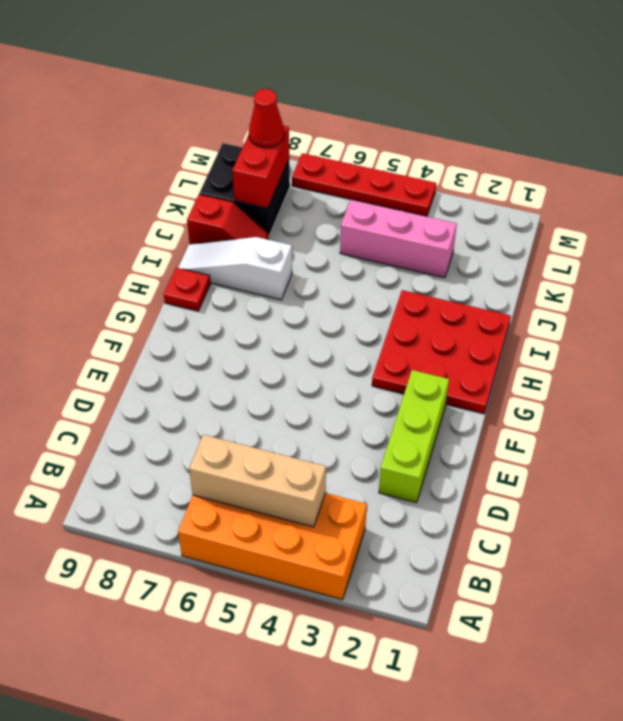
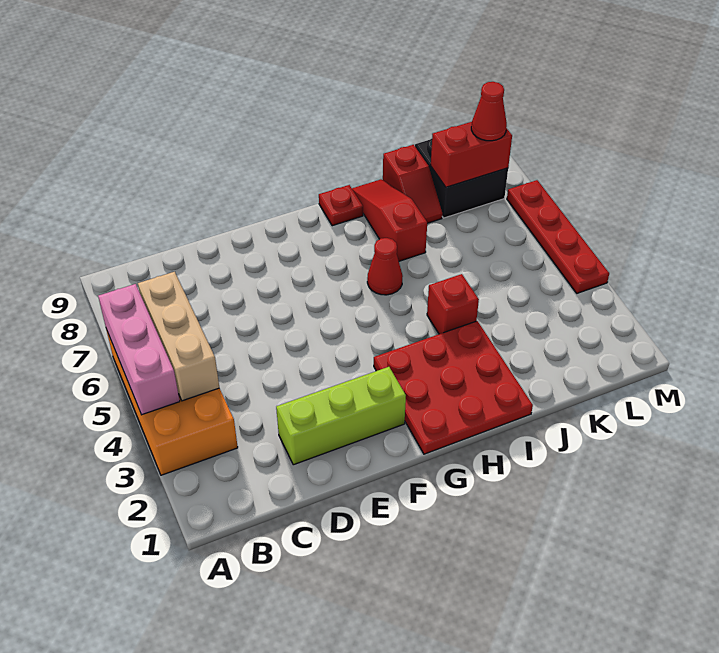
none -> red cone H6 level 1
none -> red brick I4 level 1
white slope I7:I9 level 1 top 7 -> red slope I7:I9 level 1 top 7
pink brick K3:K5 level 1 -> pink brick A4:A6 level 2

